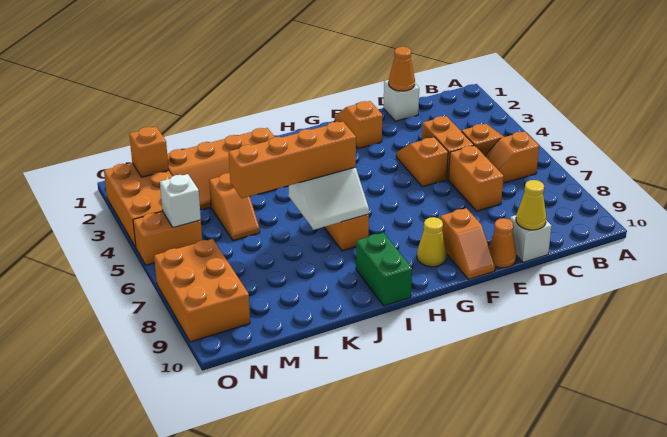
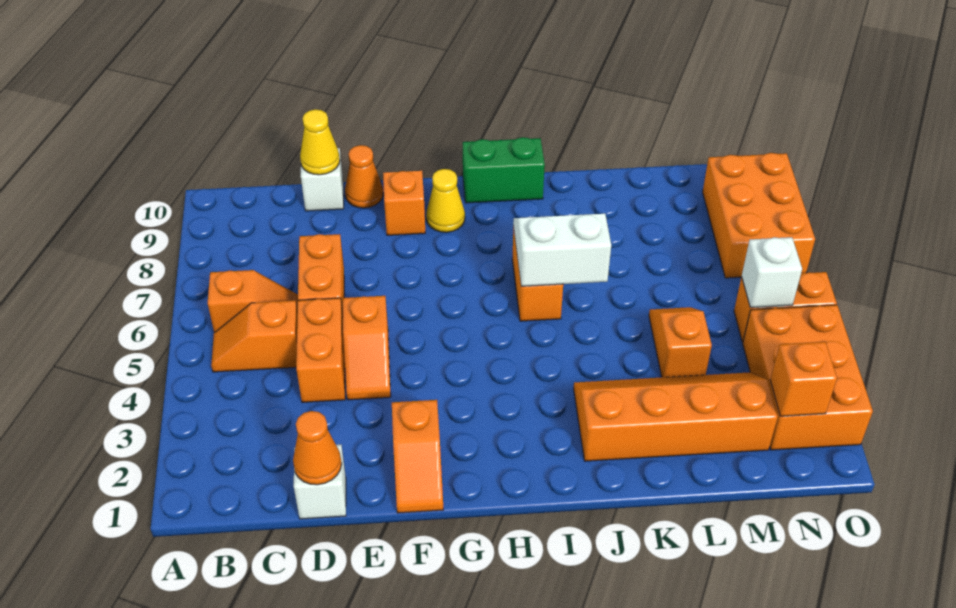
orange brick I6:L6 level 3 -> none
green brick I9:I10 level 1 -> green brick H10:I10 level 1

